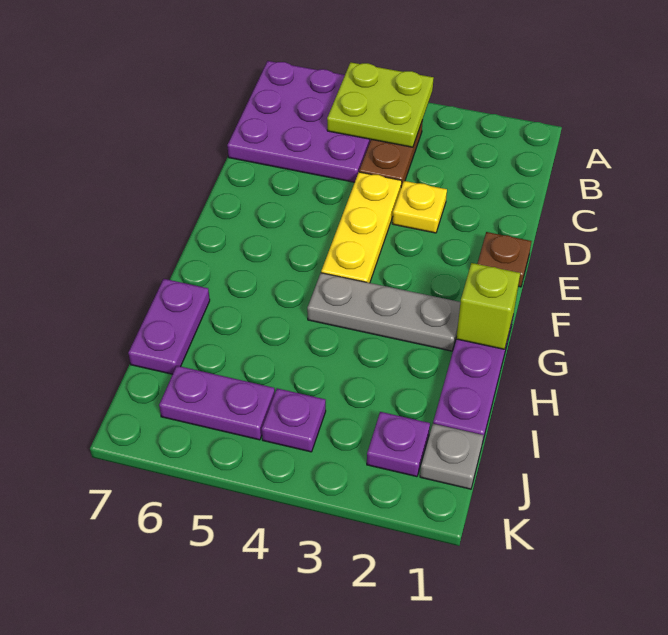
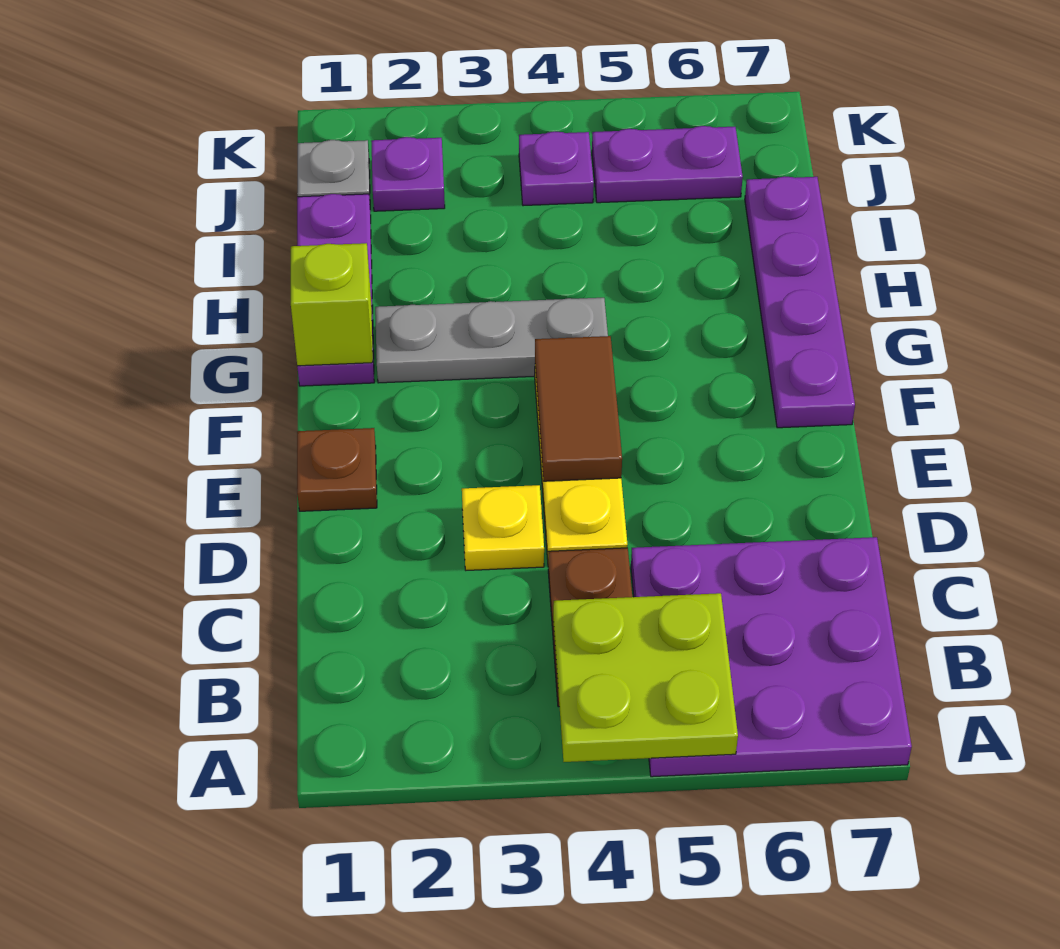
none -> brown tile E4:F4 level 2
purple plate H7:I7 level 1 -> purple plate F7:I7 level 1

